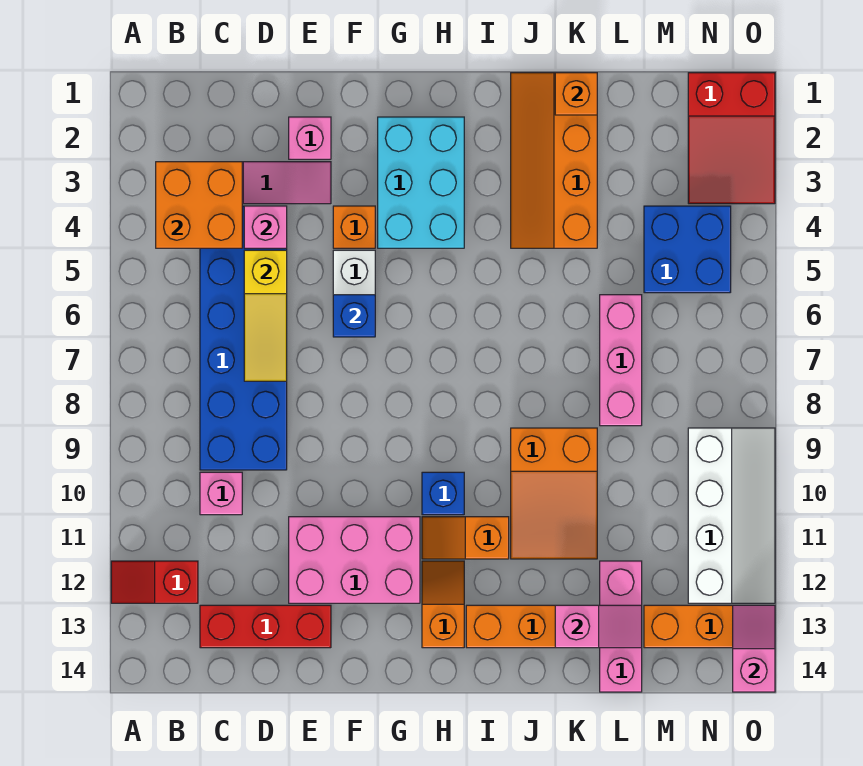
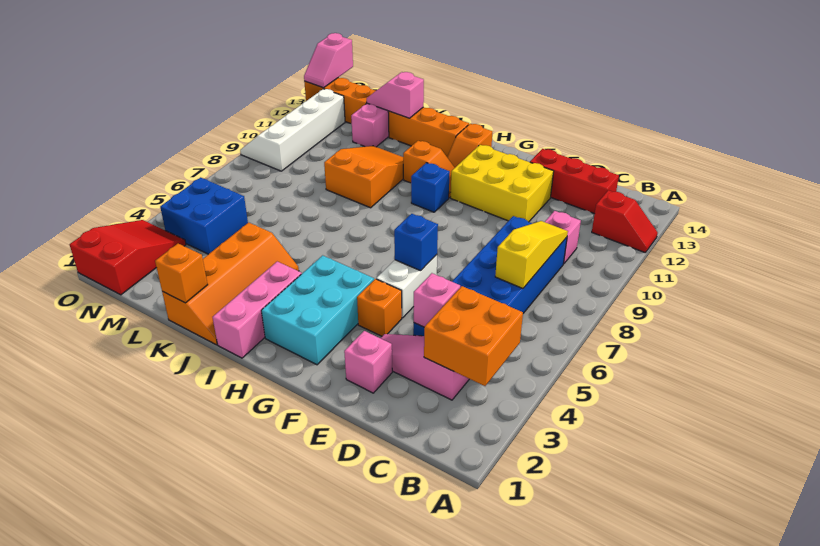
yellow slope D5:D7 level 2 top 5 -> yellow slope C7:C9 level 2 top 7
pink brick E11:G12 level 1 -> yellow brick E11:G12 level 1
pink brick L6:L8 level 1 -> pink brick I1:I3 level 1

